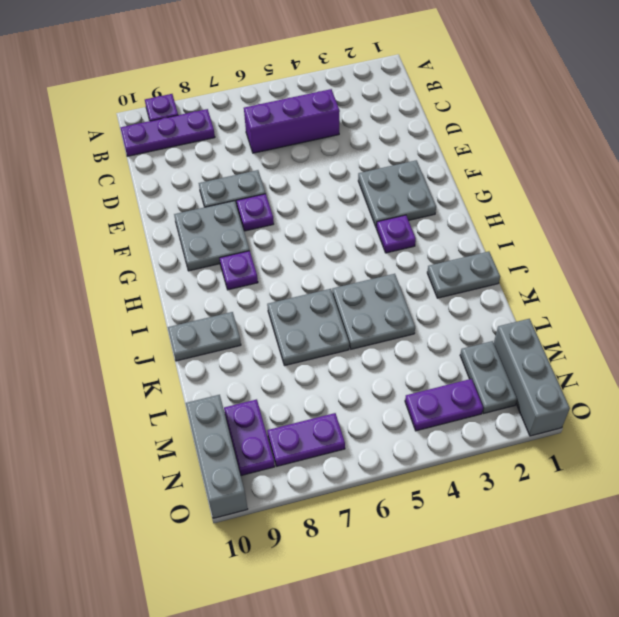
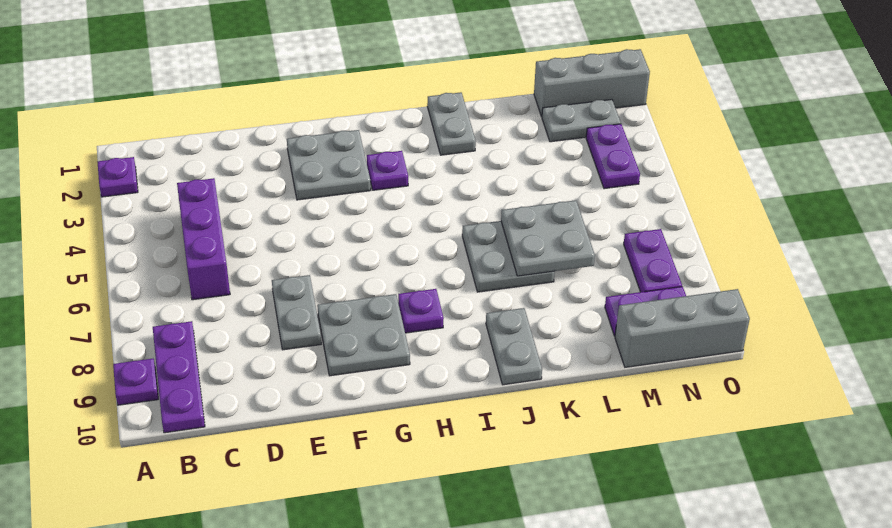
purple plate F7 level 1 -> purple plate A2 level 1
grey plate J4:K5 level 1 -> grey plate K6:L7 level 2

